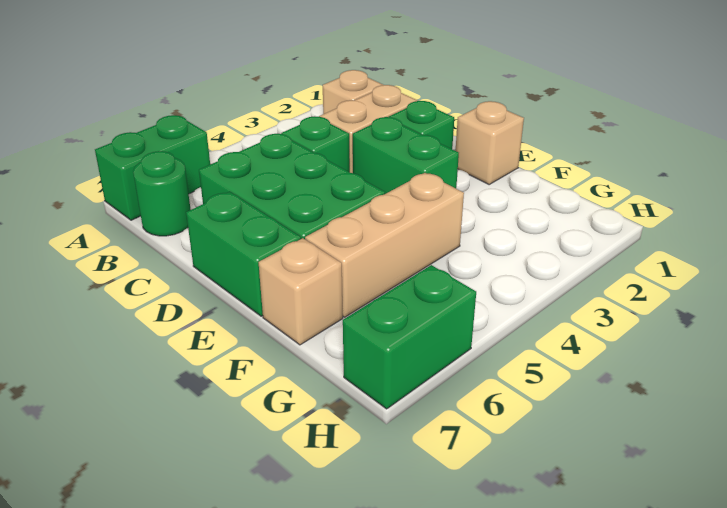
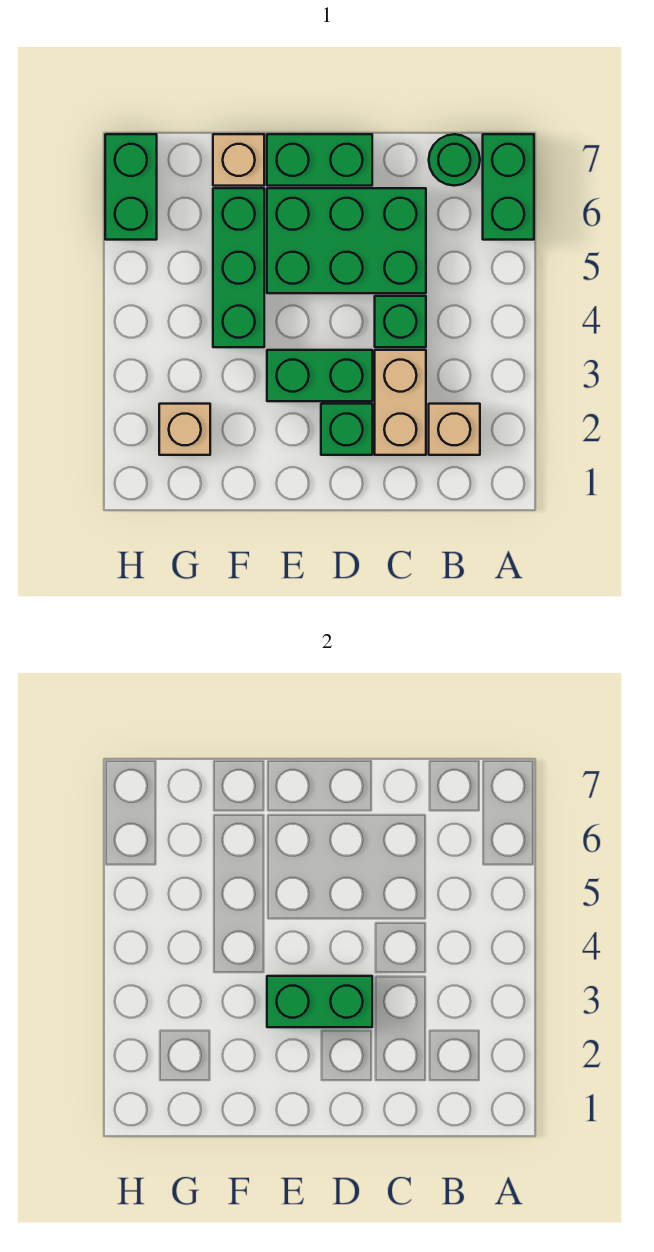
none -> green brick D3:E3 level 2
tan brick E1 level 1 -> tan brick G2 level 1
tan brick F4:F6 level 1 -> green brick F4:F6 level 1

